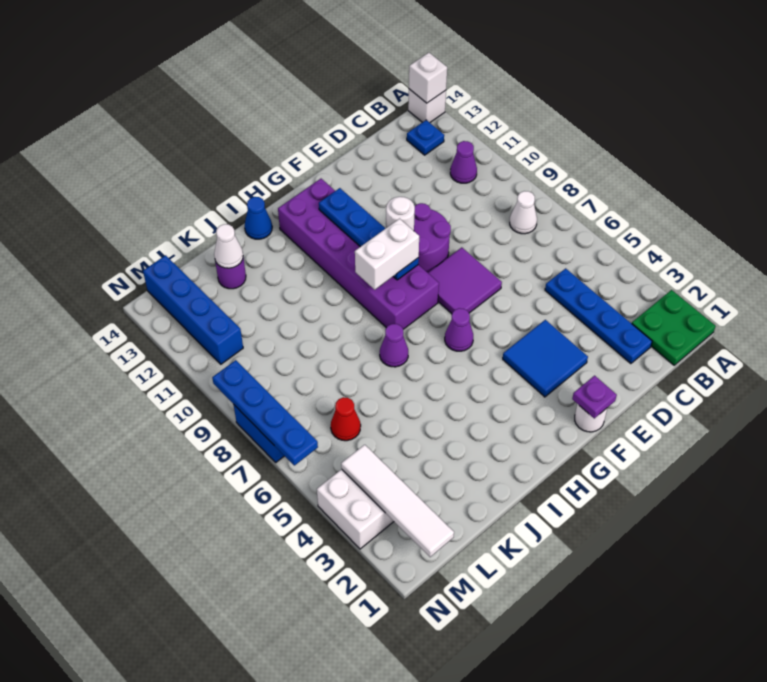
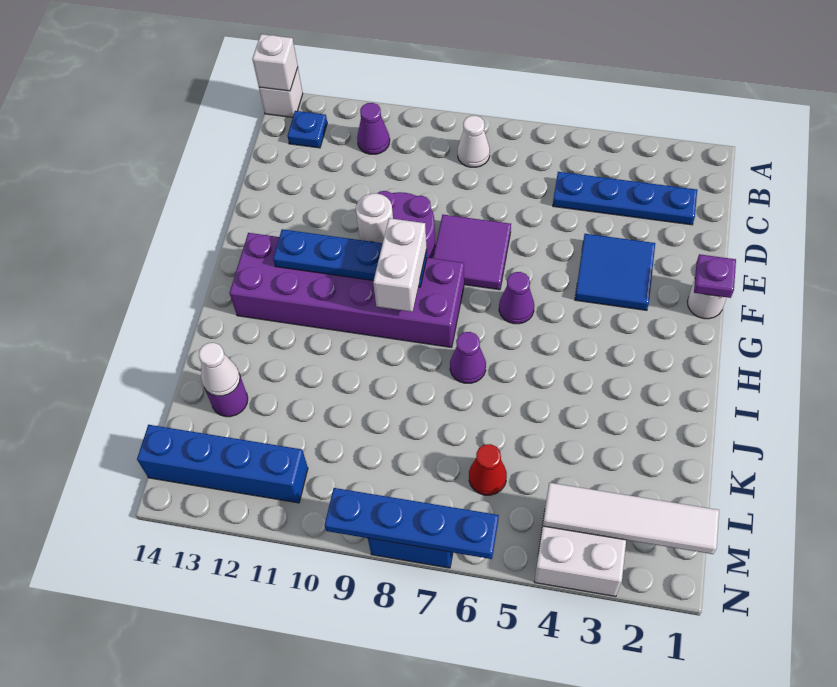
green plate A1:B2 level 1 -> none
blue cone I14 level 1 -> none

